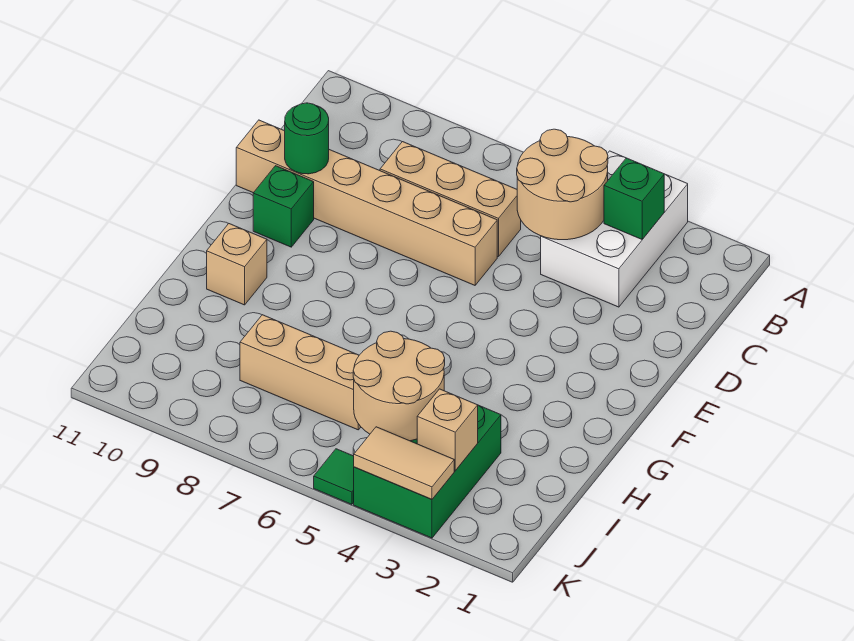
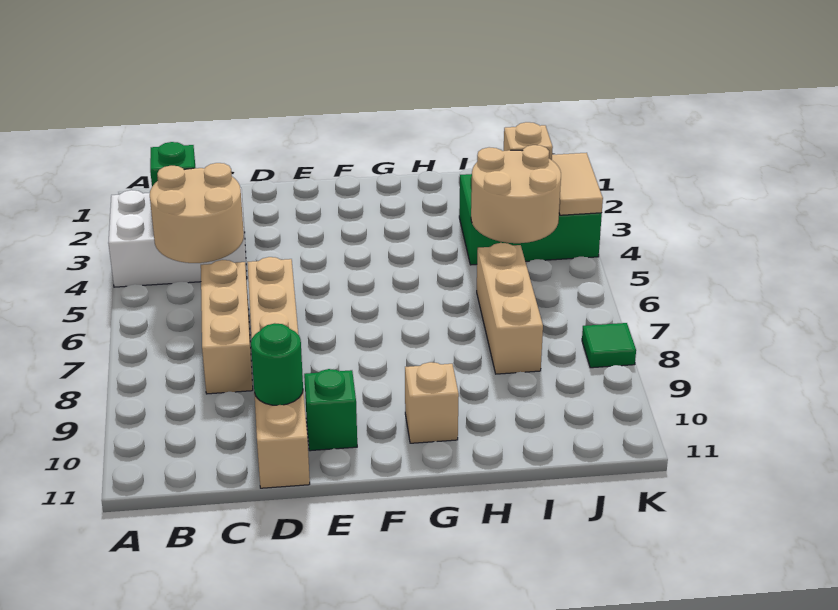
green tile K5 level 1 -> green tile K8 level 1

